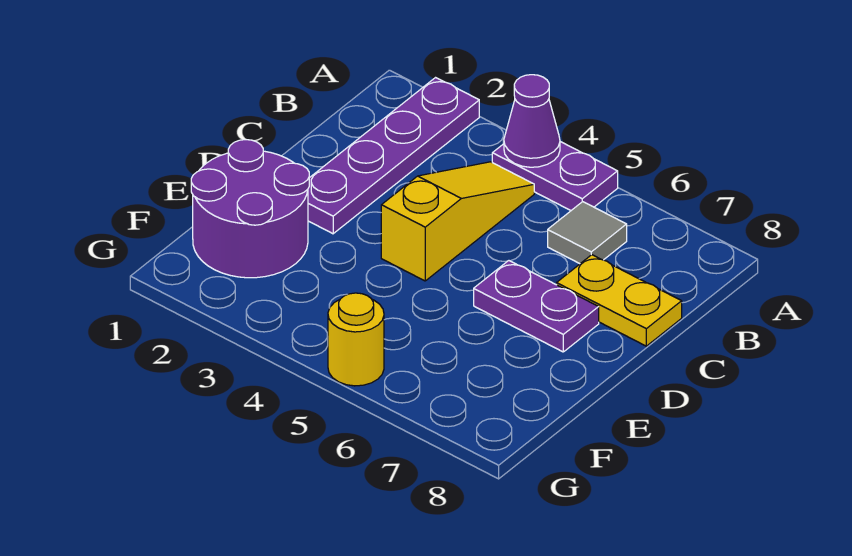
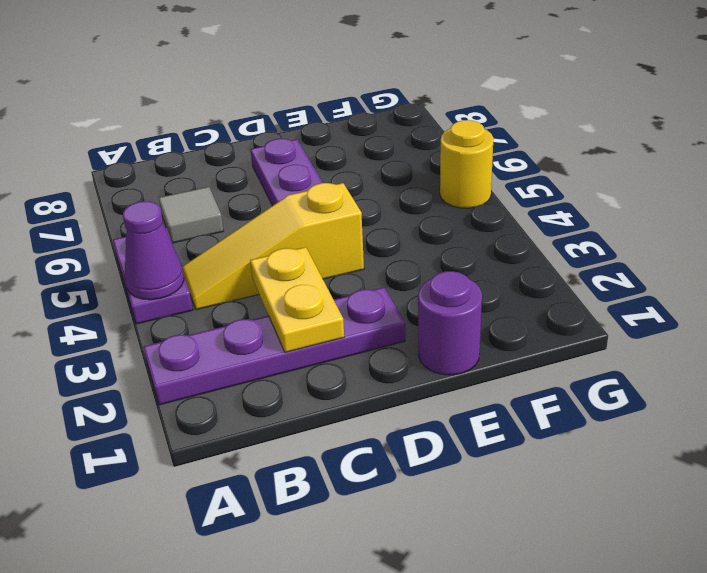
yellow plate C7:C8 level 1 -> yellow plate C2:C3 level 2
purple round brick E1:F2 level 1 -> purple round brick E1 level 1

